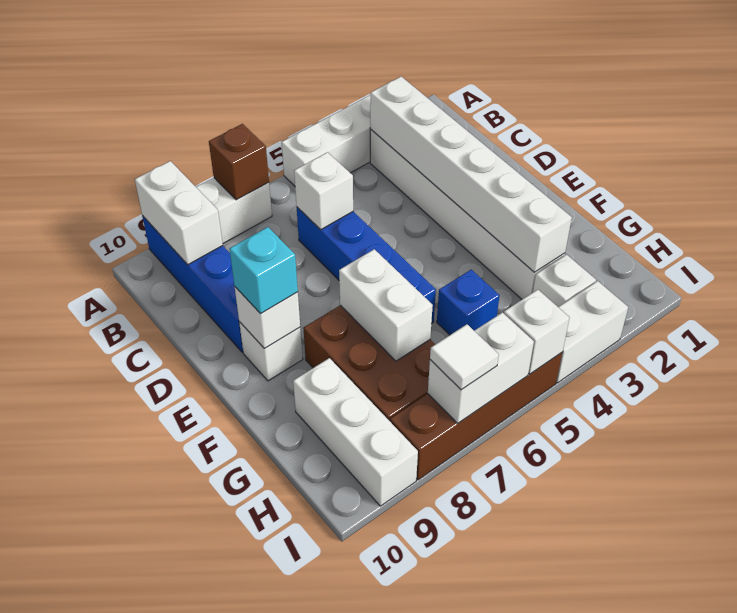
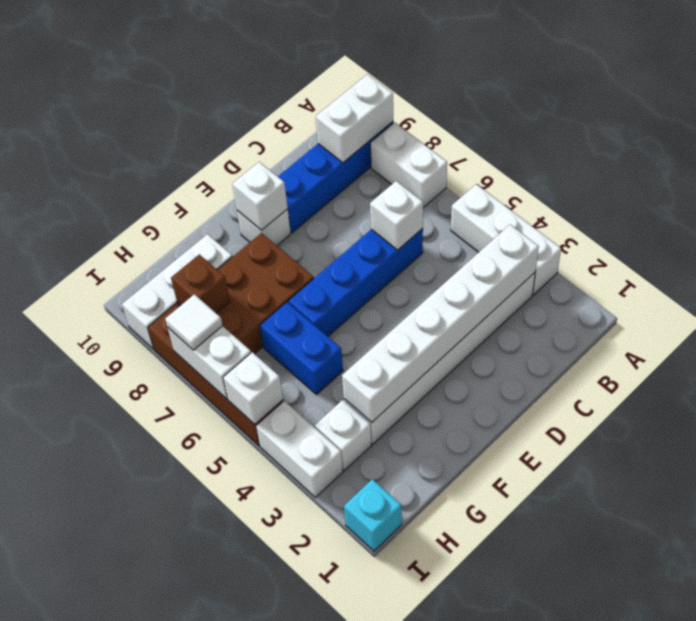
brown brick A7 level 2 -> brown brick H8 level 2
cyan brick E9 level 3 -> cyan brick I1 level 1
white brick F7:G7 level 2 -> none
blue brick G5 level 1 -> blue brick G5:G6 level 1

